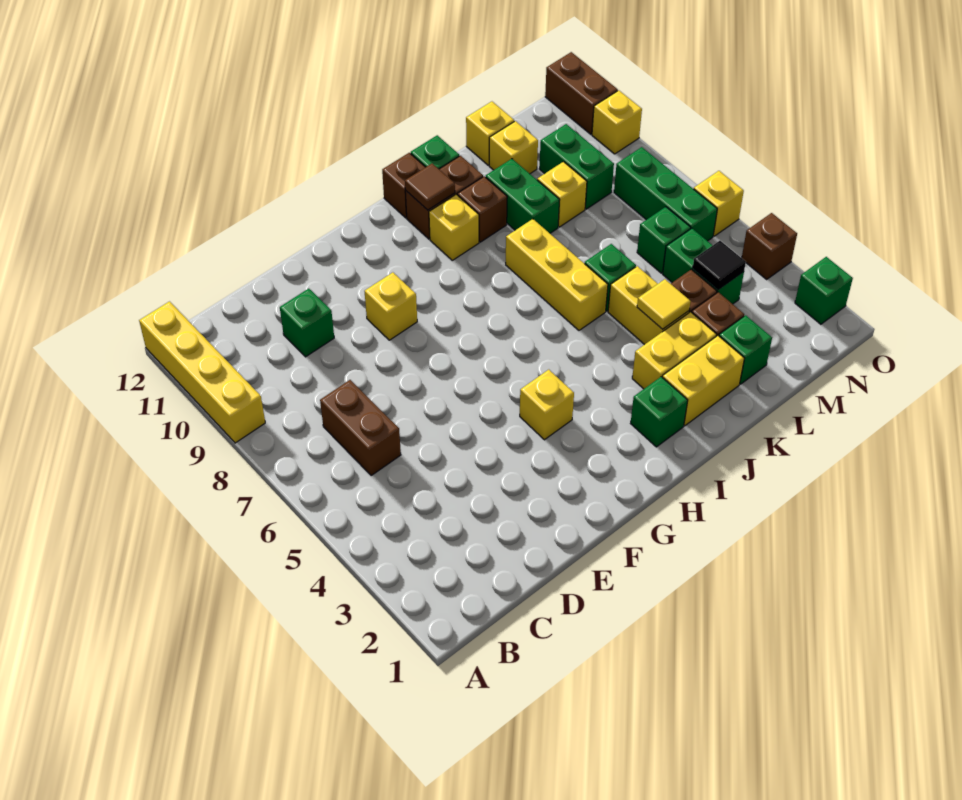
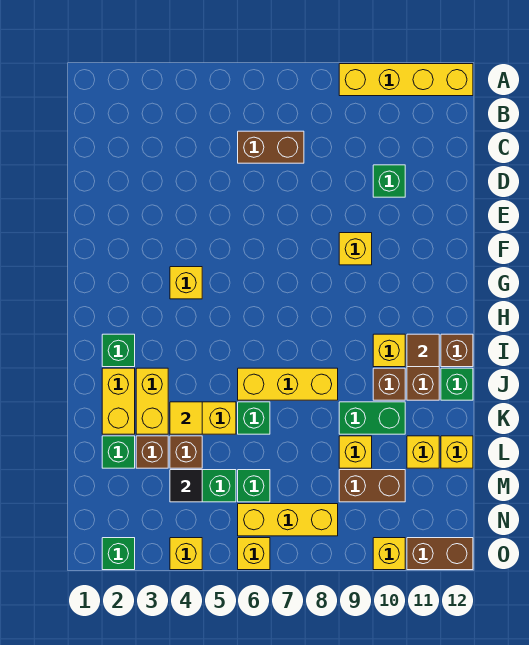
green brick M9:M10 level 1 -> brown brick M9:M10 level 1
green brick N6:N8 level 1 -> yellow brick N6:N8 level 1
brown brick O4 level 1 -> yellow brick O4 level 1

